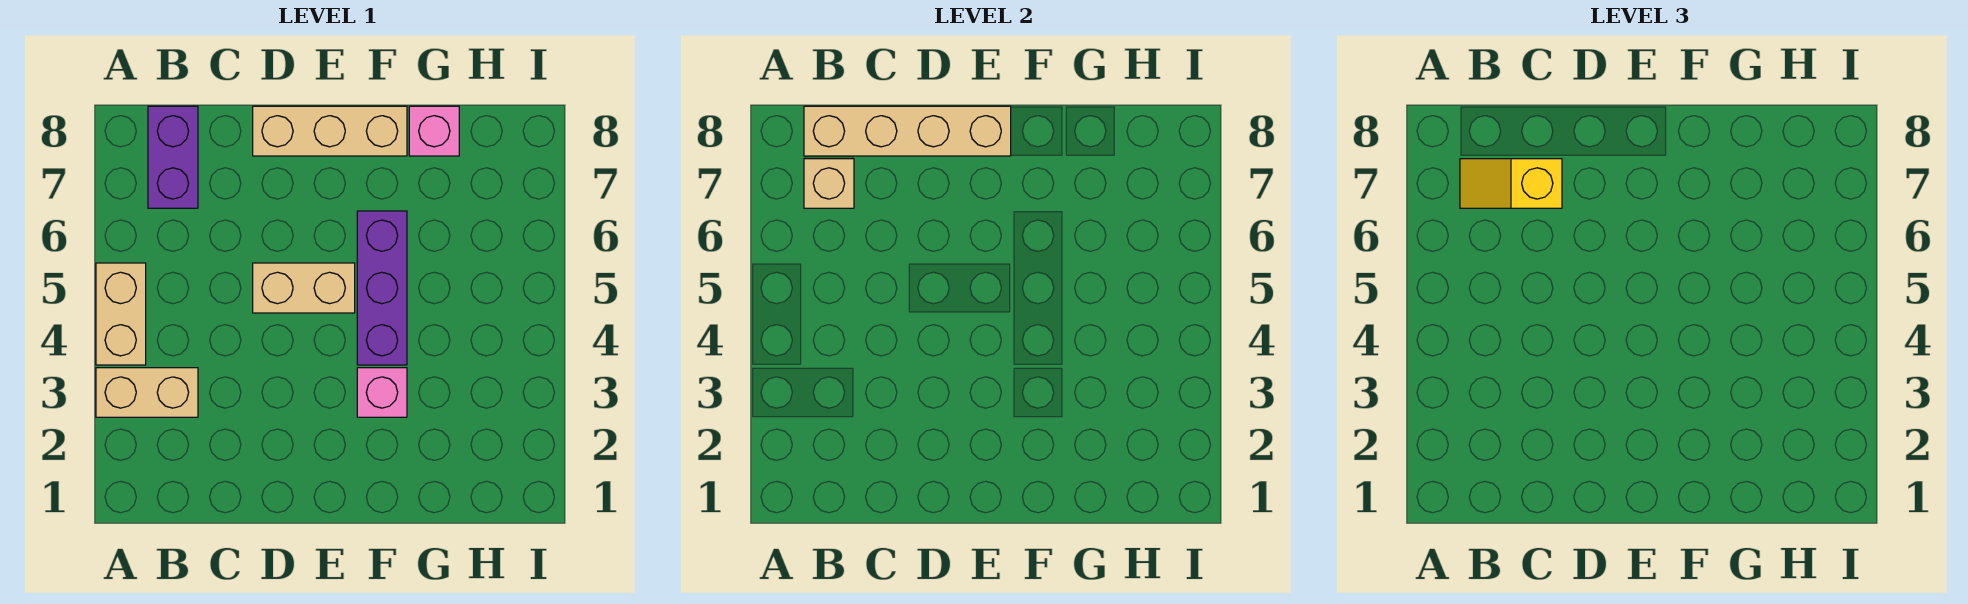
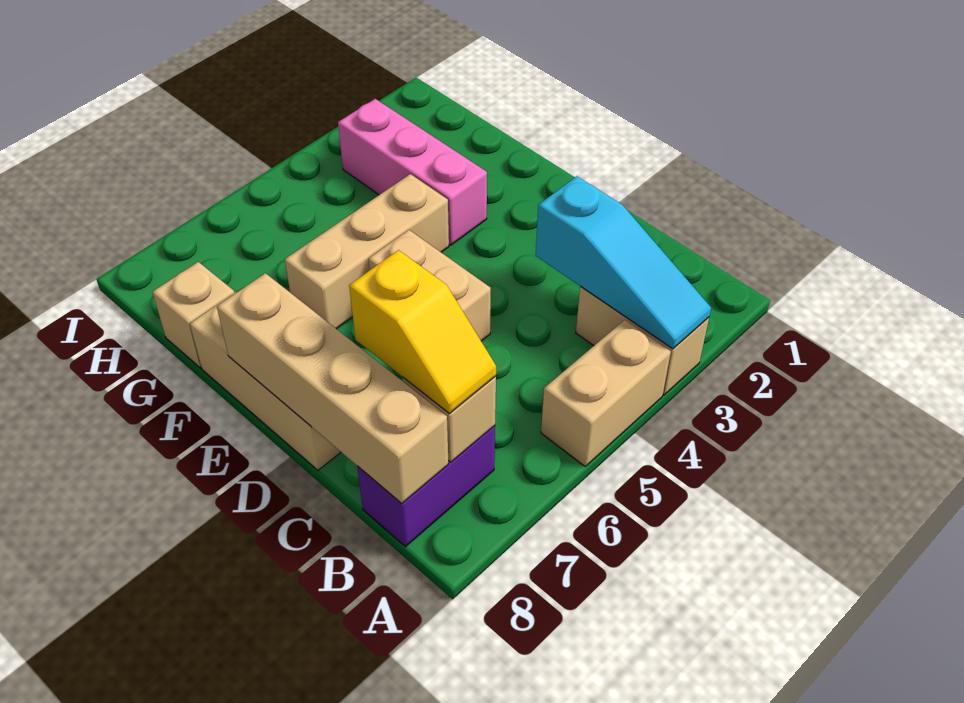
none -> cyan slope A3:C3 level 2 top C
pink brick F3 level 1 -> pink brick F3:H3 level 1
purple brick F4:F6 level 1 -> tan brick F4:F6 level 1
pink brick G8 level 1 -> tan brick G8 level 1

